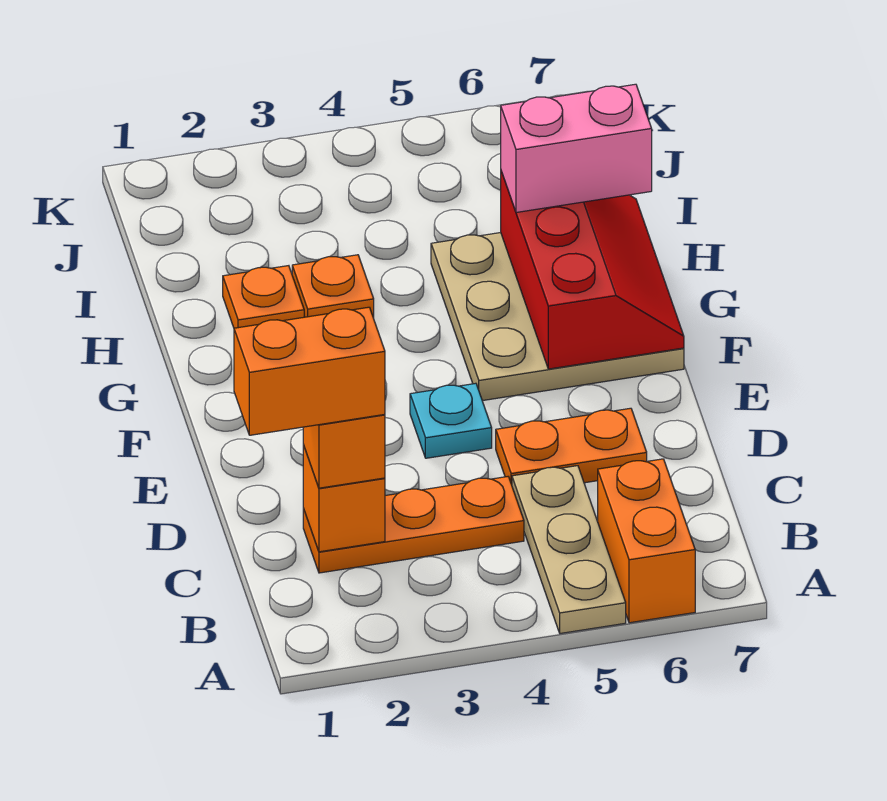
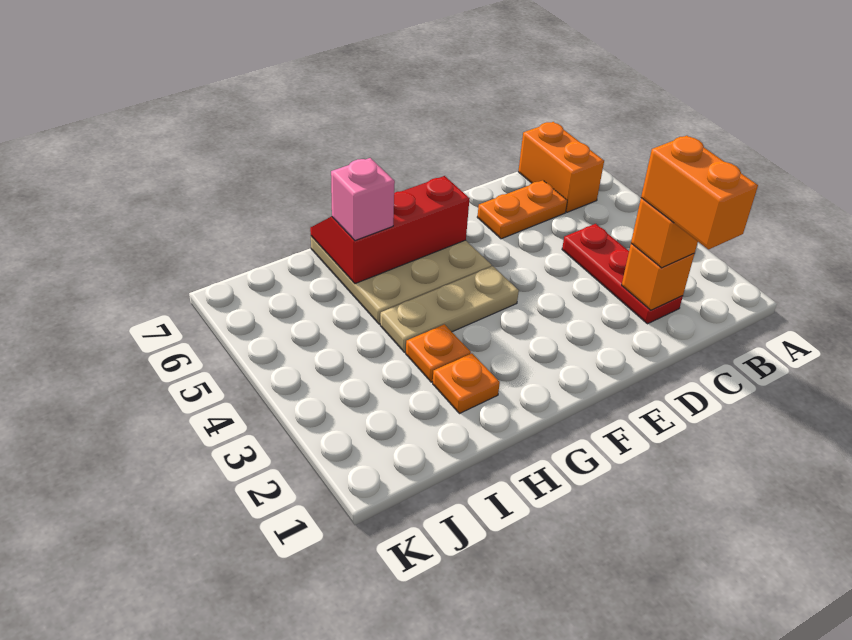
tan plate A5:C5 level 1 -> tan plate F4:H4 level 1
orange brick A6:B6 level 1 -> orange brick B6:B7 level 1
orange plate C2:C4 level 1 -> red plate C2:C4 level 1
orange plate D5:D6 level 1 -> orange plate C6:D6 level 1
cyan plate E4 level 1 -> none
pink brick H6:H7 level 3 -> pink brick H6 level 3

